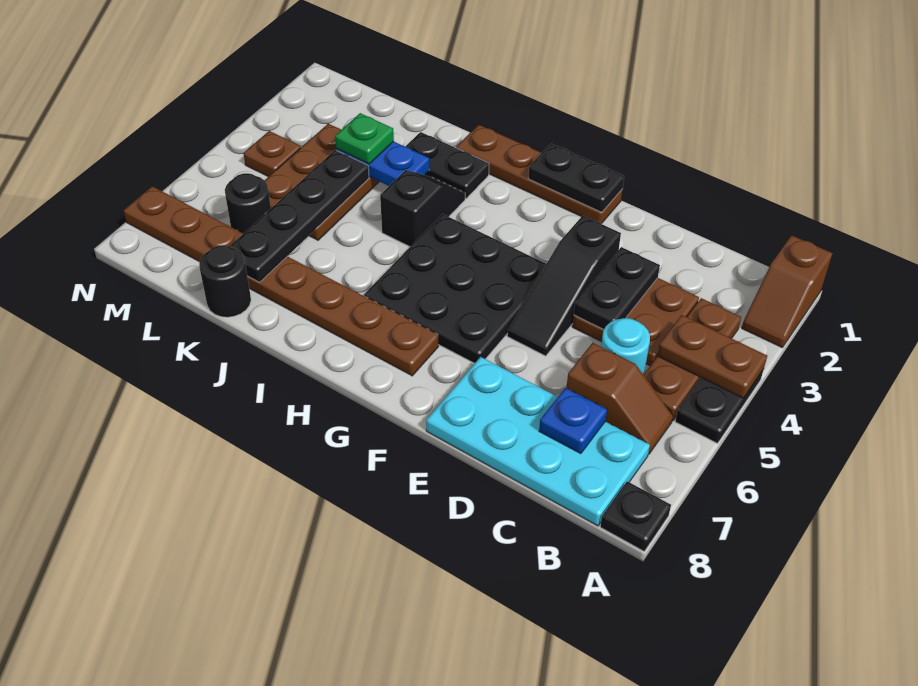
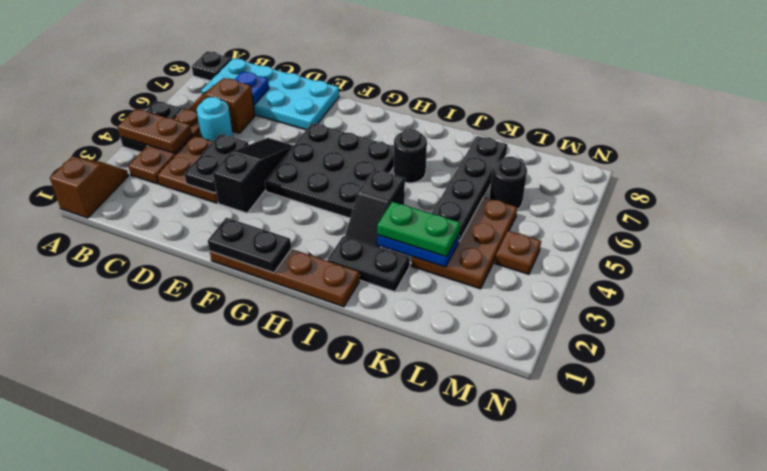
brown plate G7:N7 level 1 -> none
green plate K3 level 3 -> green plate J3:K3 level 3
black round brick K8 level 1 -> black round brick I6 level 1

